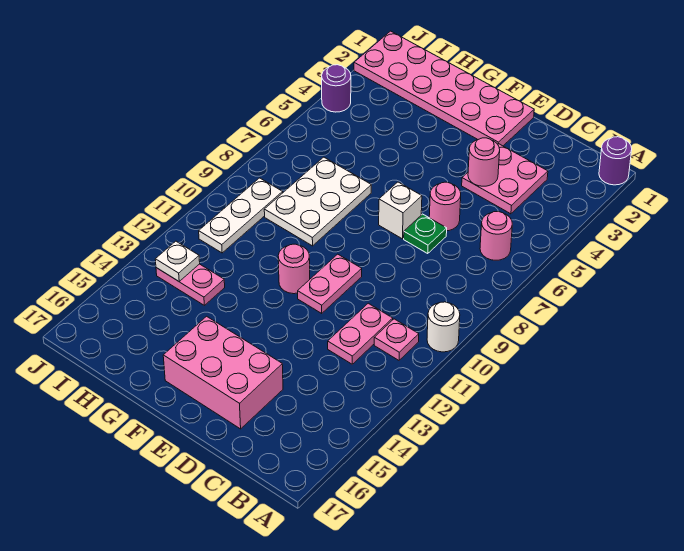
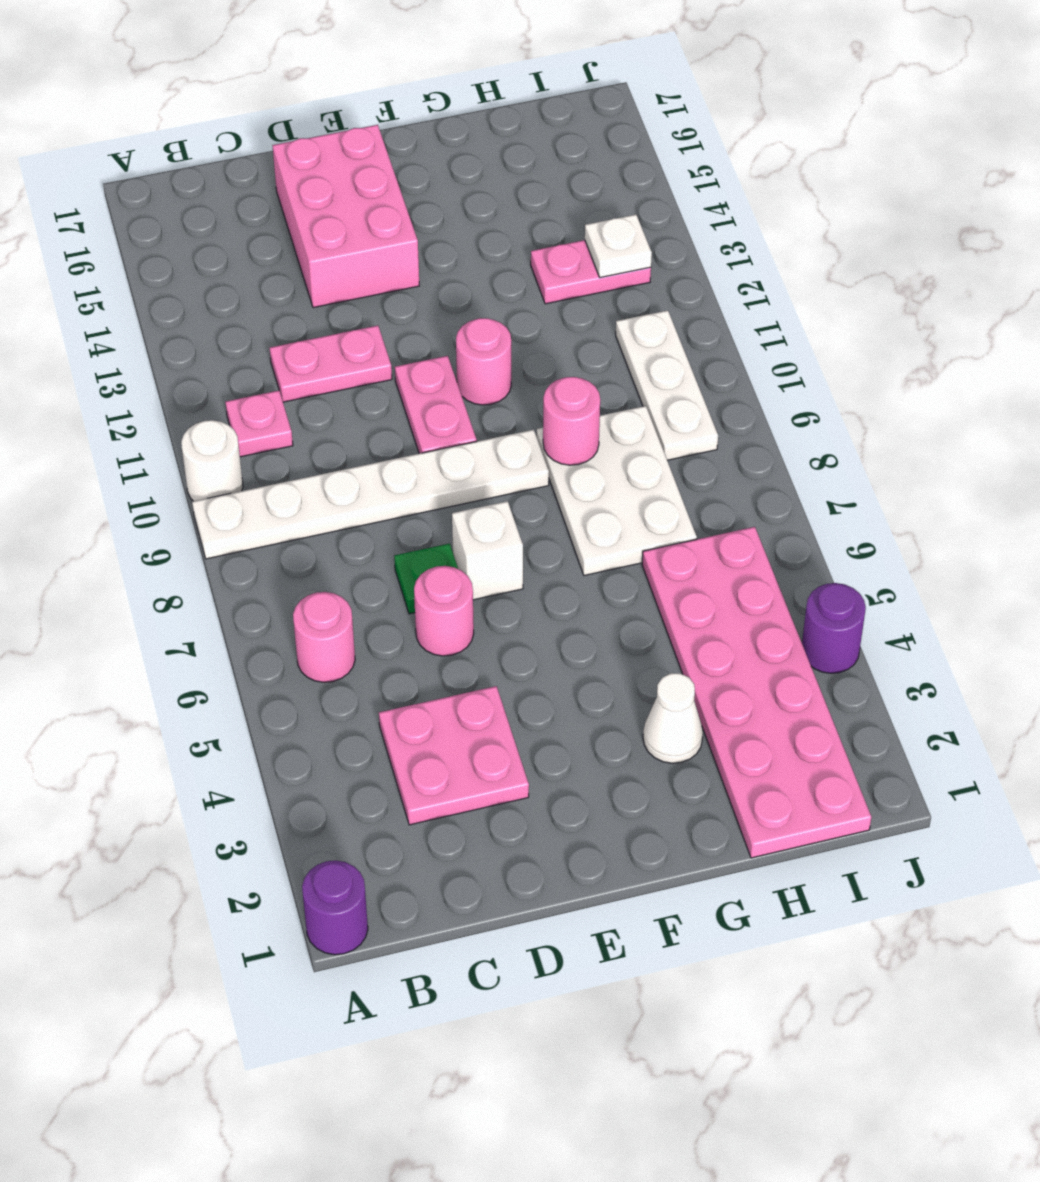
none -> white plate A9:F9 level 1
pink plate C11:C12 level 1 -> pink plate C12:D12 level 1
pink round brick D4 level 2 -> pink round brick G9 level 2
pink brick D15:F16 level 1 -> pink brick D14:E16 level 1
pink plate E1:J2 level 1 -> pink plate H1:I6 level 1
none -> white cone G3 level 1

